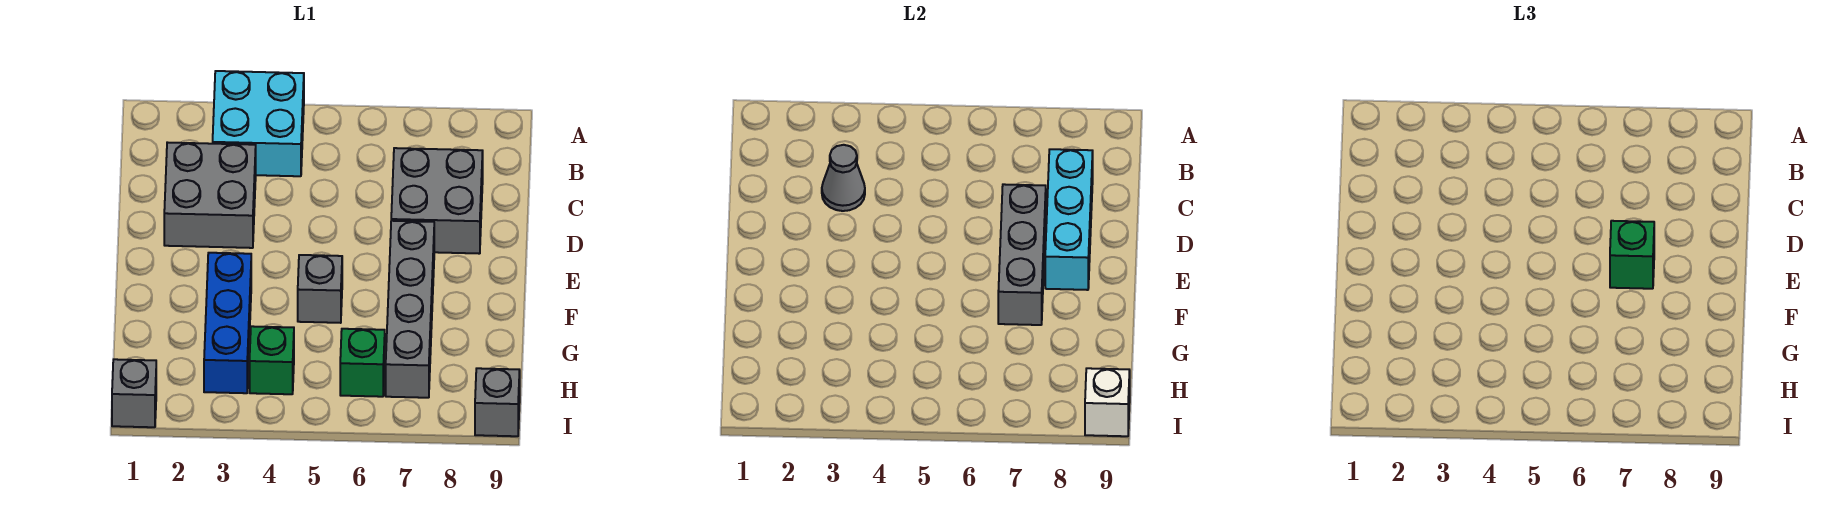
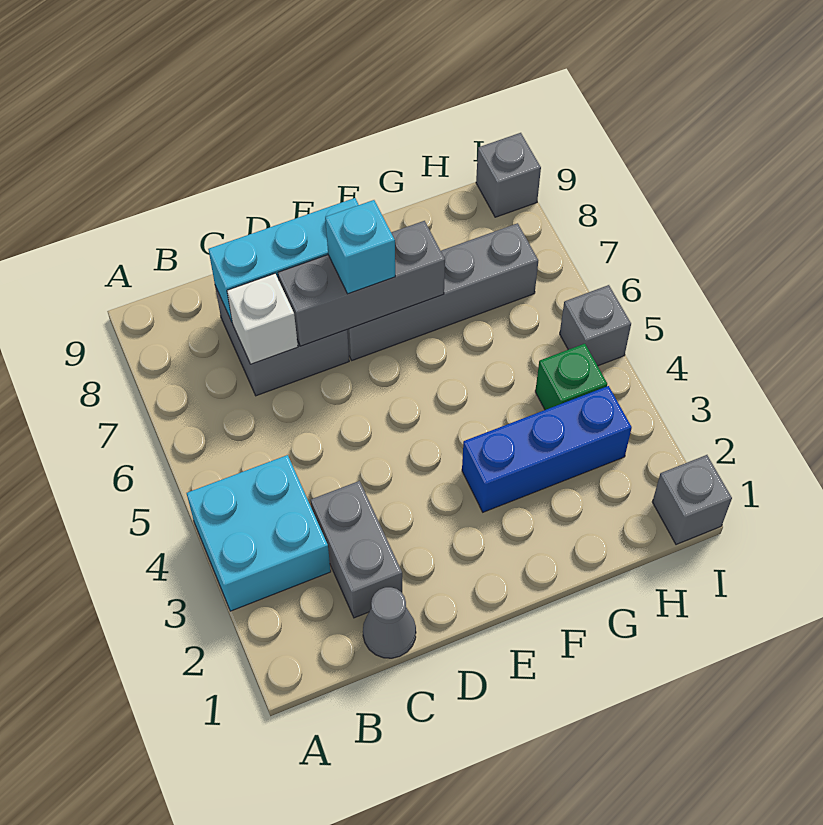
grey brick C2:D3 level 1 -> grey brick C2:C3 level 1
grey cone C3 level 2 -> grey cone C1 level 1
green brick E7 level 3 -> cyan brick E7 level 3
grey brick F5 level 1 -> grey brick I5 level 1
green brick H6 level 1 -> none
white brick I9 level 2 -> white brick C7 level 2

